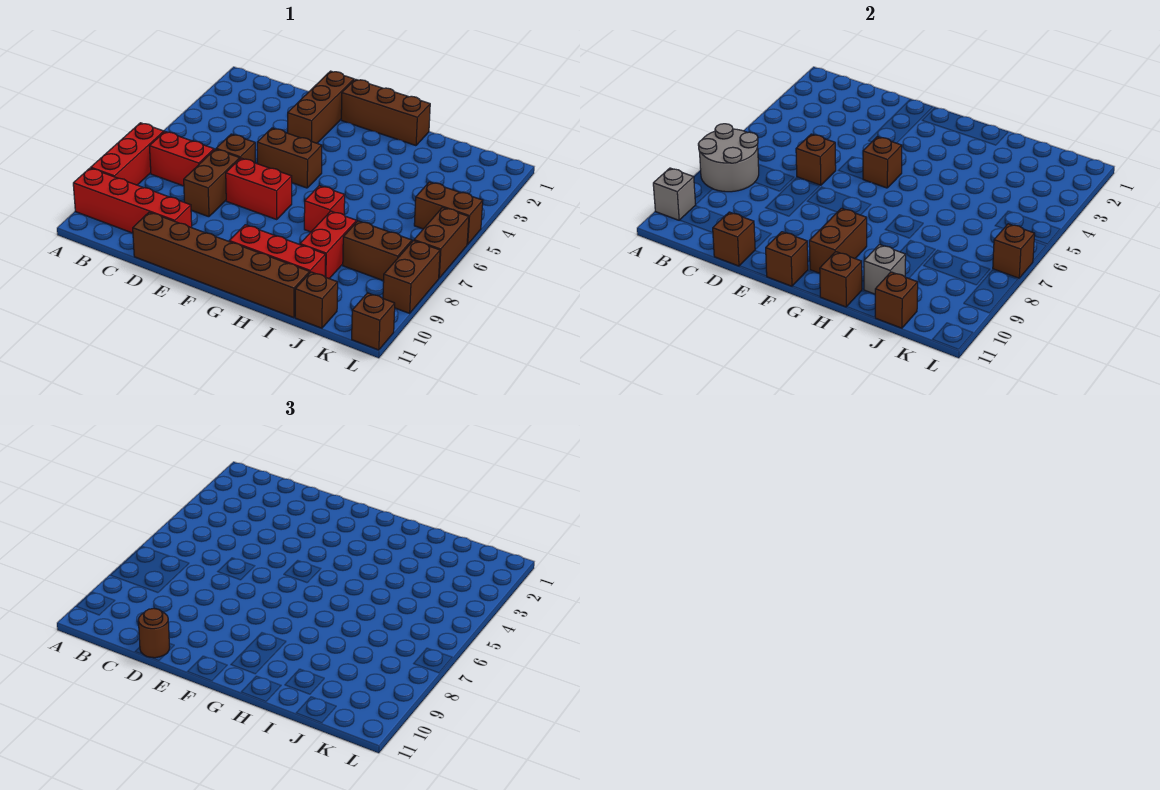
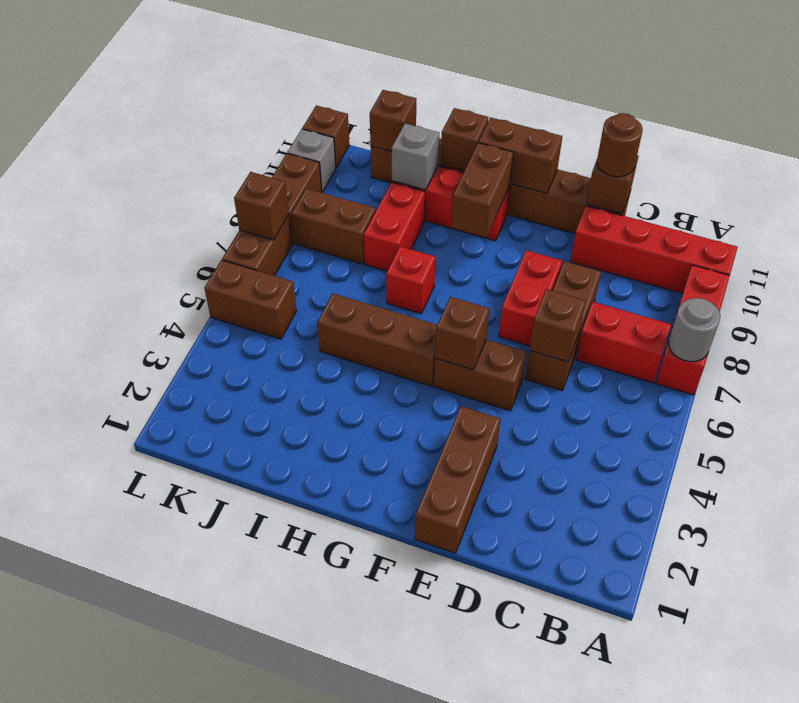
grey round brick A7:B8 level 2 -> grey round brick A7 level 2
grey brick A10 level 2 -> grey brick L10 level 1
red brick E7:F7 level 1 -> red brick E7:E8 level 1
brown brick F1:H1 level 1 -> brown brick G5:I5 level 1
brown brick F11 level 2 -> brown brick F11:G11 level 2

